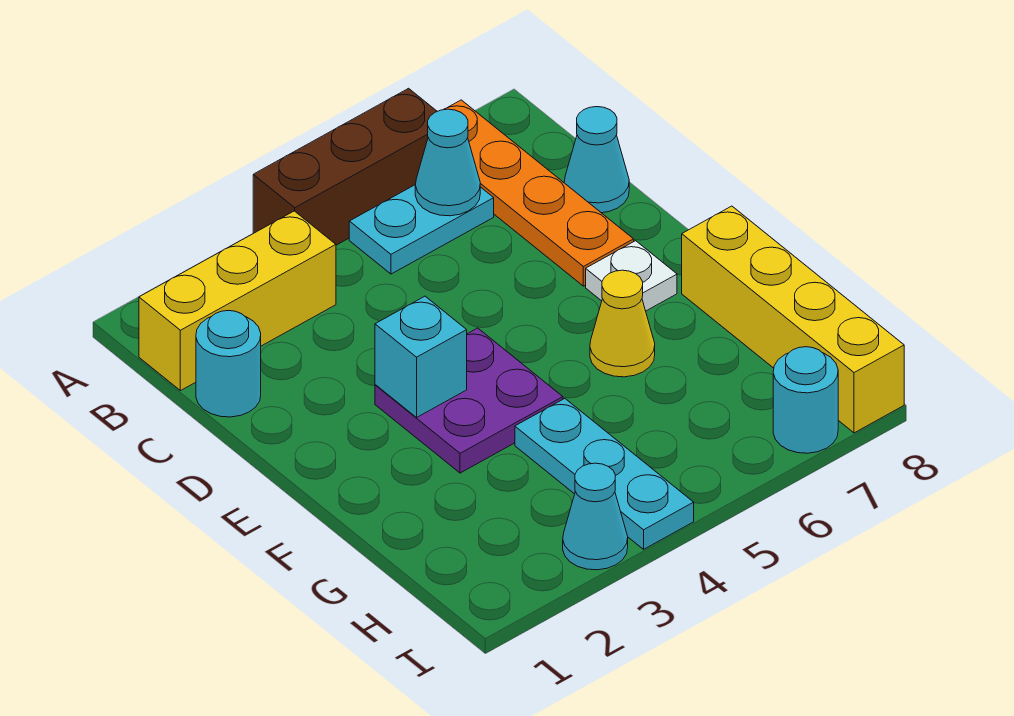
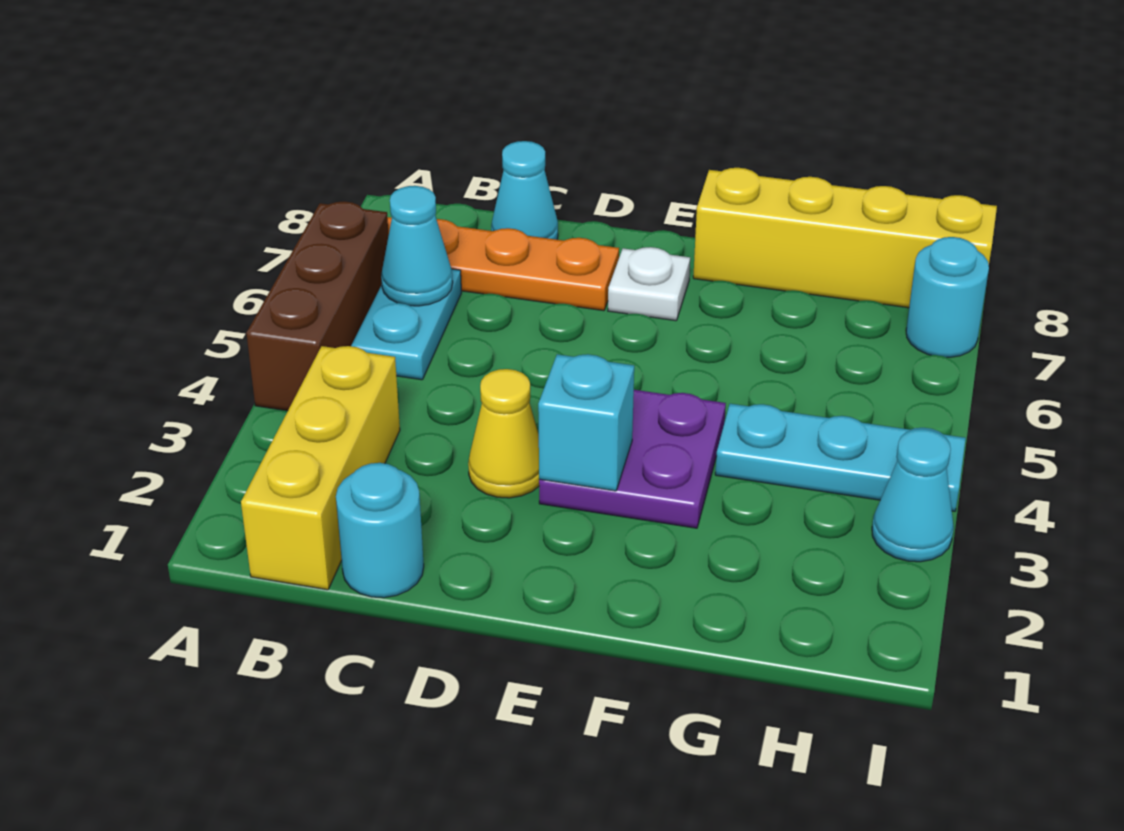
yellow cone F6 level 1 -> yellow cone D3 level 1

